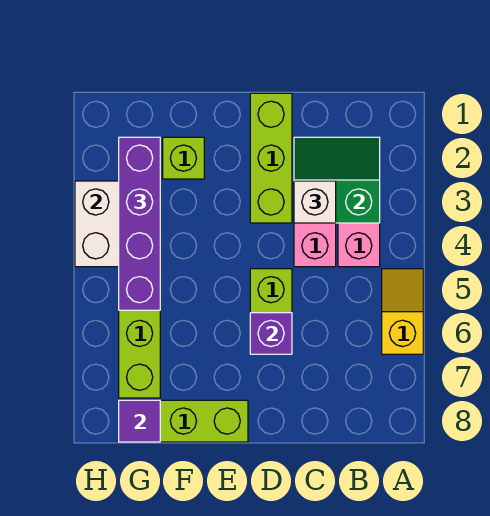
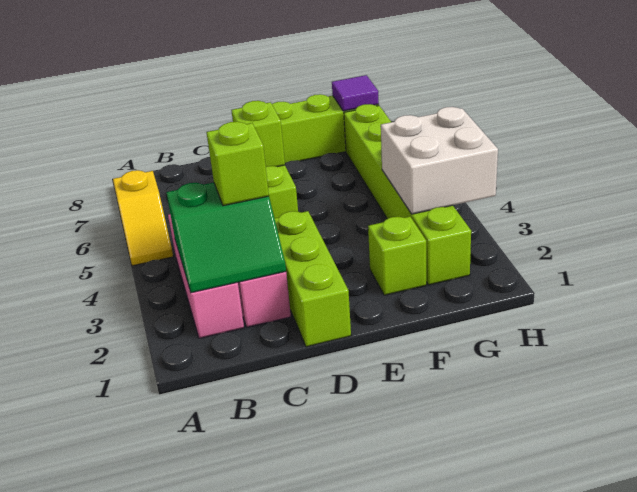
white brick C3 level 3 -> lime brick C3 level 3
purple brick D6 level 2 -> lime brick D6 level 2
purple brick G2:G5 level 3 -> none

